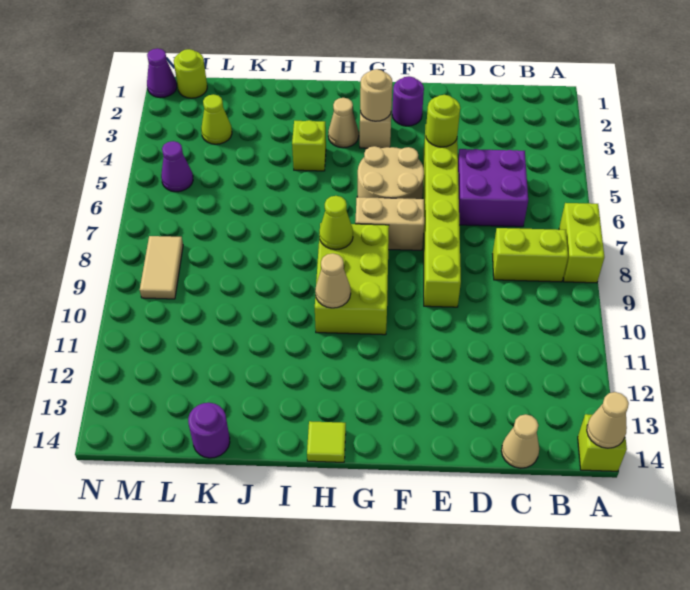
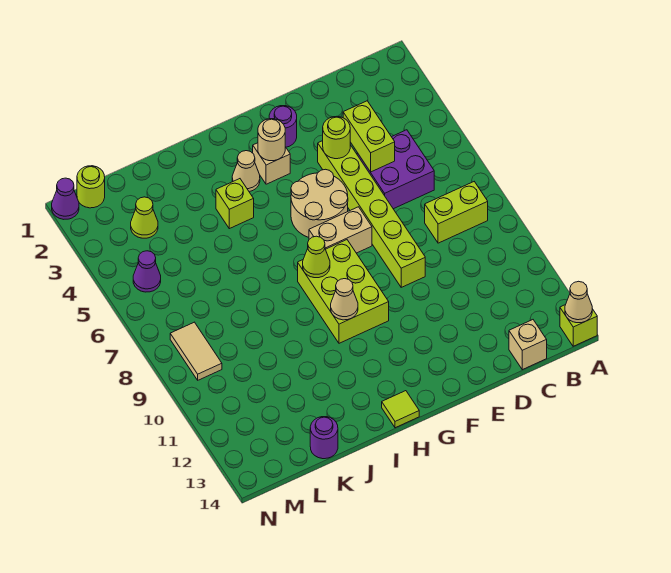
lime brick A7:A8 level 1 -> lime brick D4:D5 level 2
tan cone C14 level 1 -> tan brick C14 level 1

